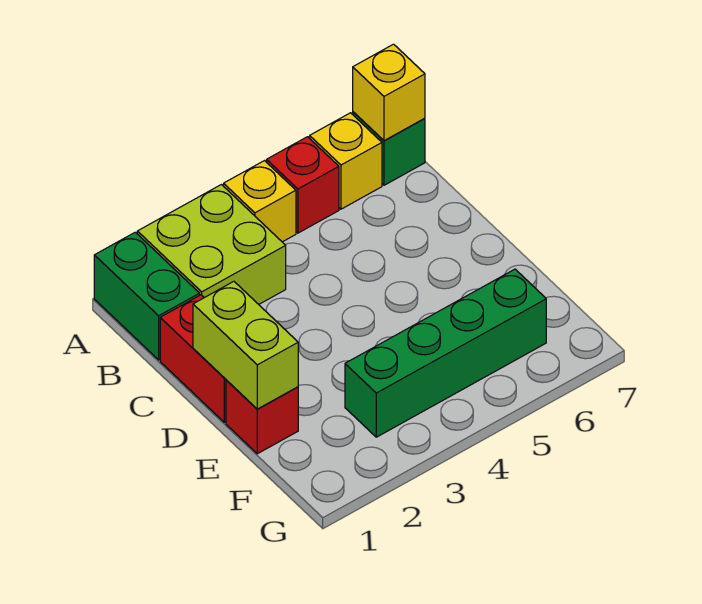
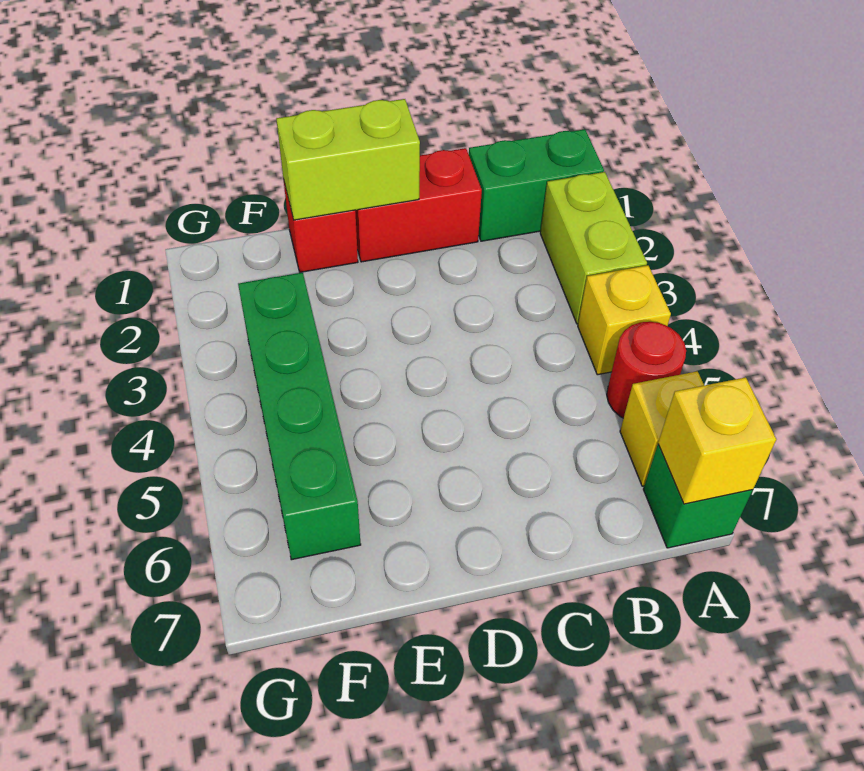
lime brick A2:B3 level 1 -> lime brick A2:A3 level 1
red brick A5 level 1 -> red round brick A5 level 1

